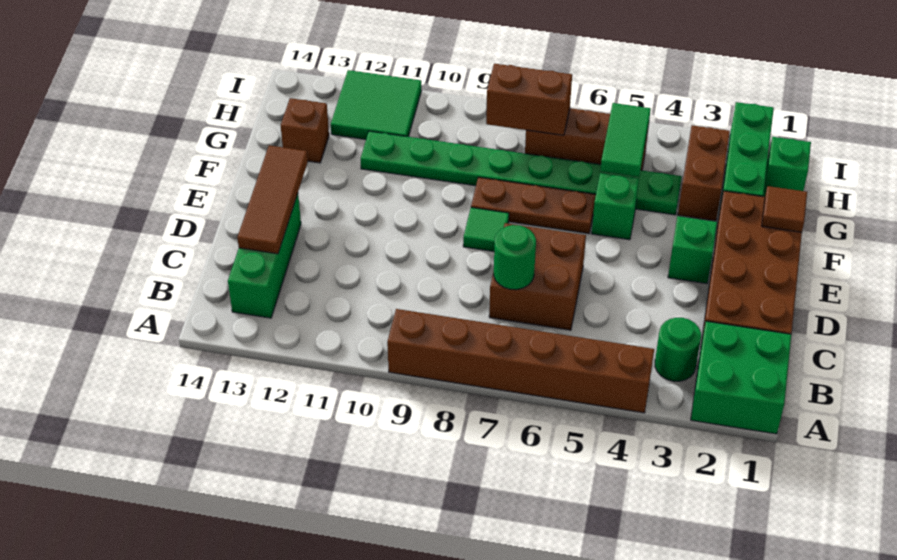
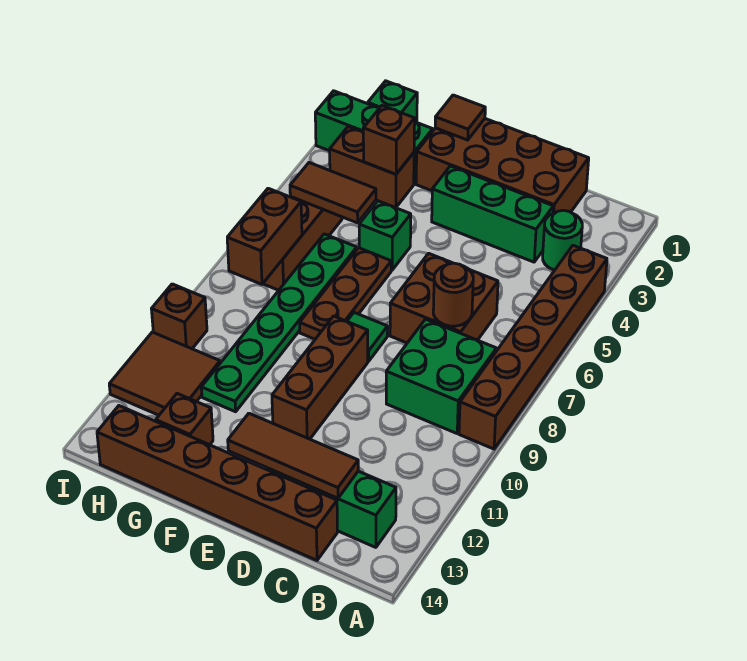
green brick A1:B2 level 1 -> green brick B8:C9 level 1
green round brick C7 level 2 -> brown round brick C7 level 2
none -> brown brick C14:H14 level 1
green brick E3 level 1 -> green brick C3:E3 level 1
none -> brown brick E9:E11 level 1
none -> brown brick G3 level 2
green plate G4:G11 level 1 -> green plate G6:G11 level 1
green tile G5:H5 level 2 -> brown tile G5:H5 level 2
green tile H11:I12 level 1 -> brown tile H11:I12 level 1
none -> brown brick I10 level 1

